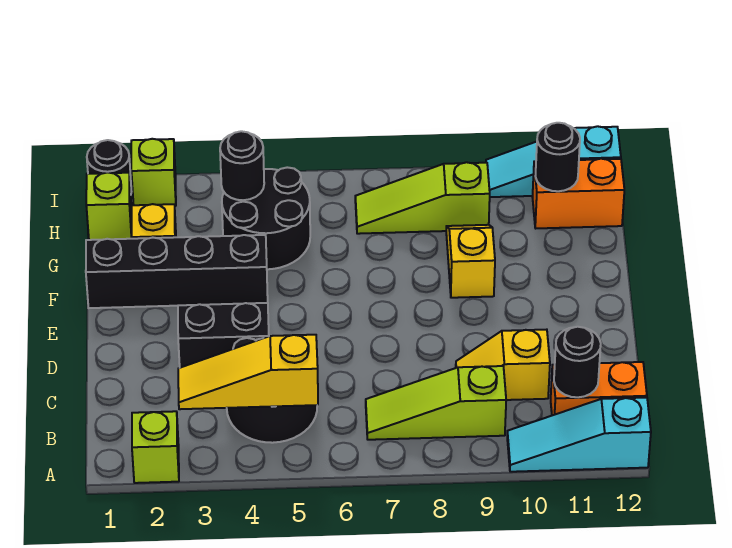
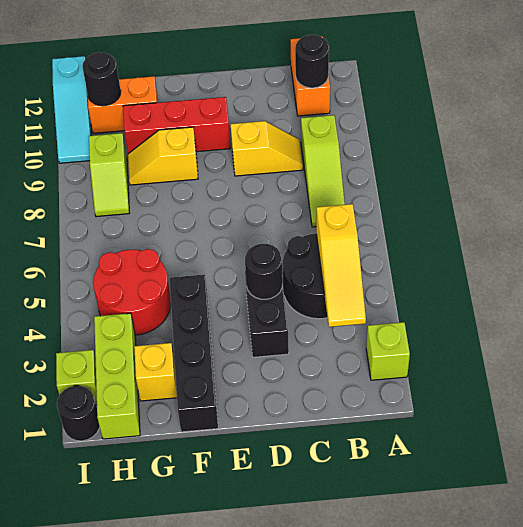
cyan slope A10:A12 level 1 top 12 -> none
yellow slope C9:C10 level 1 top 10 -> yellow slope C9:D9 level 1 top D
none -> red brick E10:G10 level 1
black round brick G4:H5 level 1 -> red round brick G4:H5 level 1
lime brick H1 level 1 -> lime brick H1:H3 level 1
black round brick H4 level 2 -> black round brick D4 level 2
lime slope H7:H9 level 1 top 9 -> lime slope H8:H9 level 1 top 9
orange brick H11:H12 level 1 -> orange brick G11:H11 level 1

